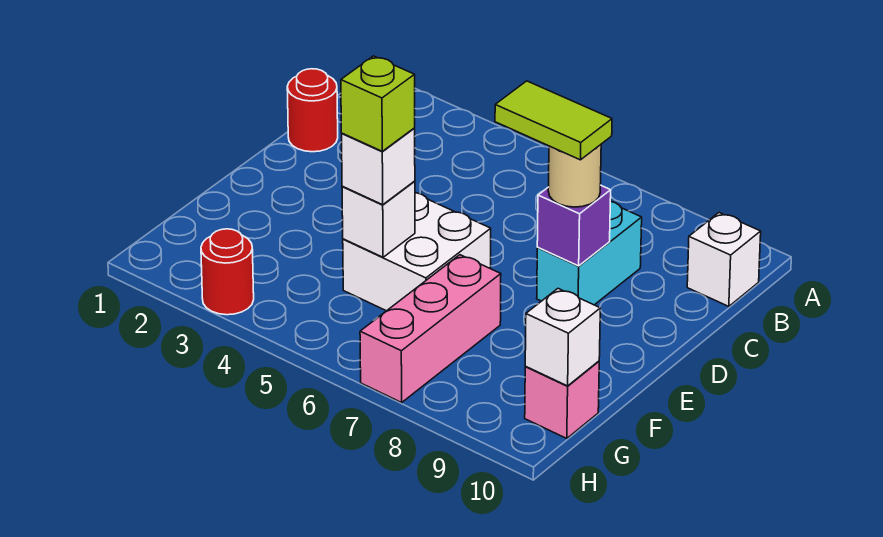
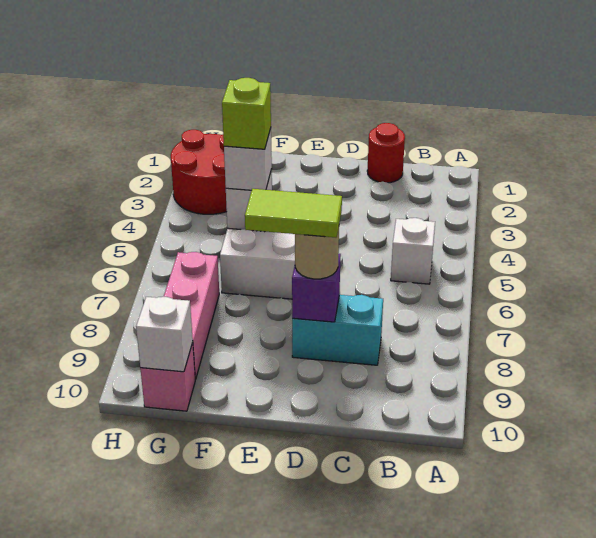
white brick B10 level 1 -> white brick B5 level 1
lime tile D7:D8 level 4 -> lime tile D8:E8 level 4
pink brick F7:H7 level 1 -> pink brick G7:G9 level 1
red round brick H3 level 1 -> red round brick G2:H3 level 1

